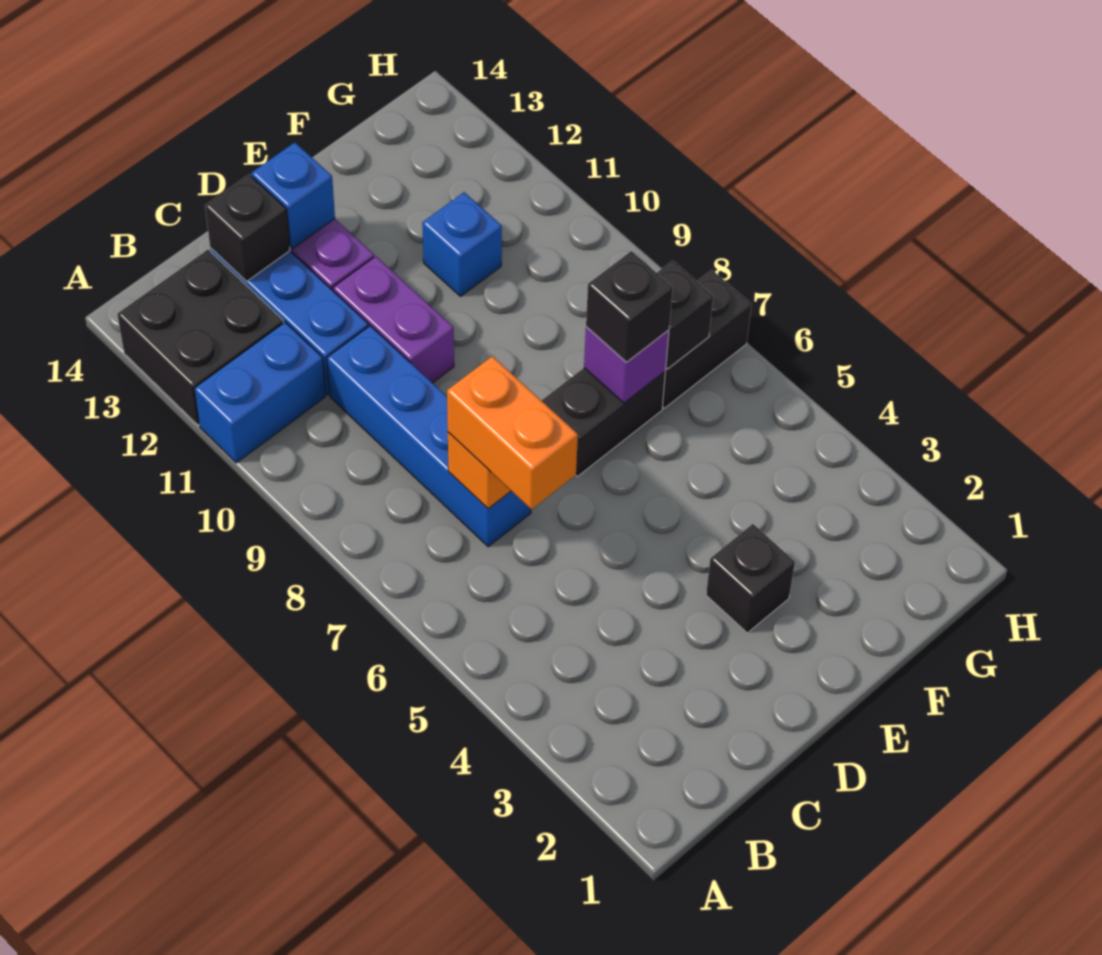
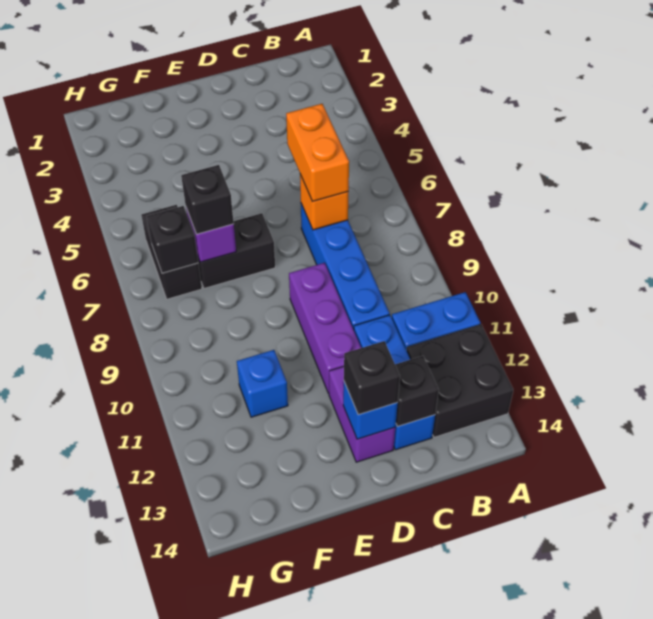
purple brick D10:D11 level 1 -> purple brick D9:D11 level 1
black brick E3 level 1 -> black brick D13 level 3
black brick G7:H7 level 1 -> black brick G6:G7 level 1

